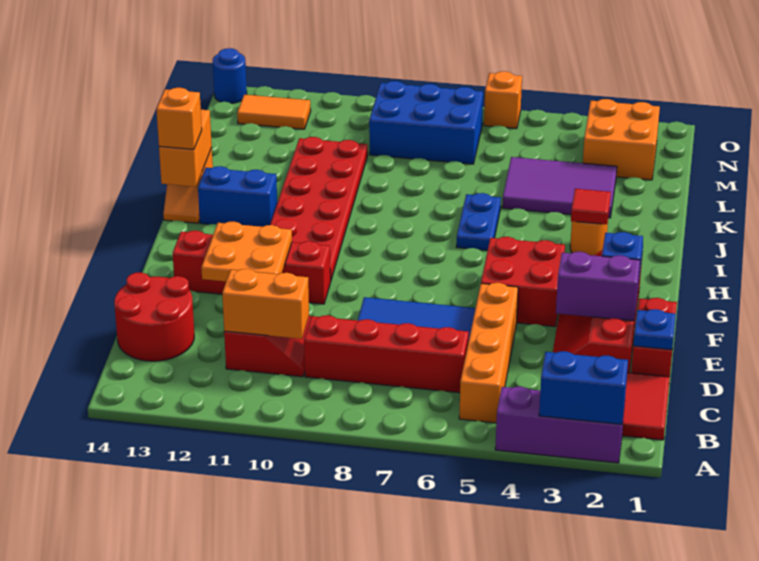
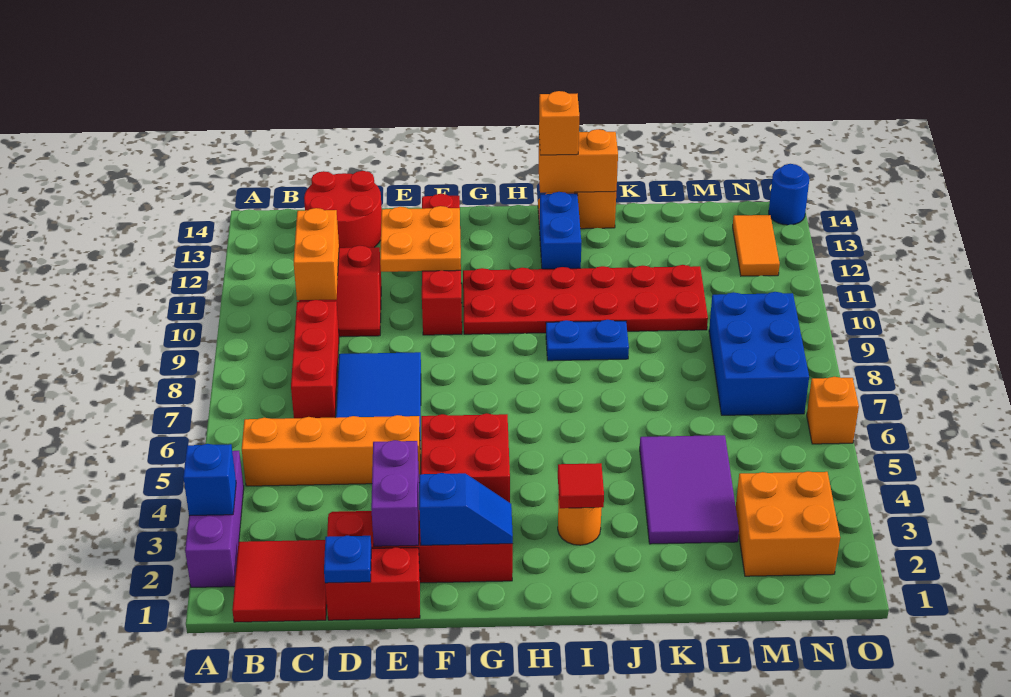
blue brick A2:A3 level 2 -> blue brick A3 level 2
red brick C6:C9 level 1 -> red brick C7:C9 level 1
blue plate I6:J6 level 1 -> blue plate I9:J9 level 1

